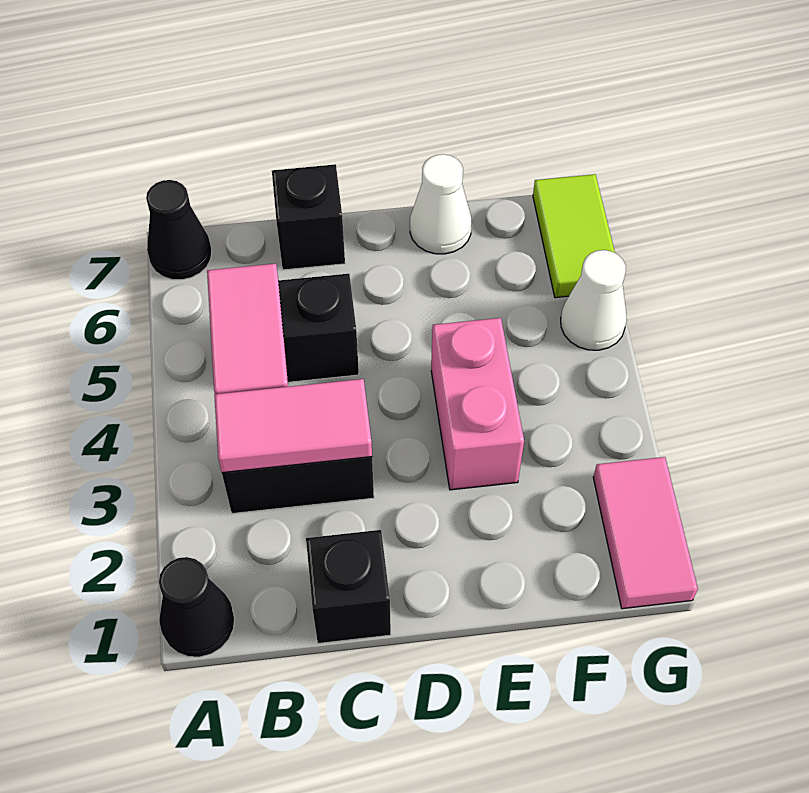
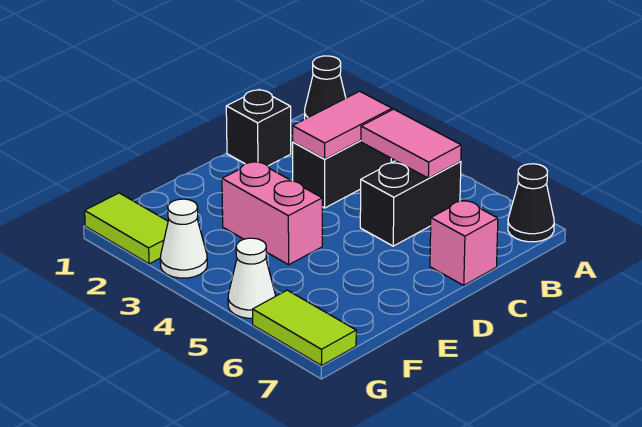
black brick C7 level 1 -> pink brick C7 level 1
white cone E7 level 1 -> white cone G3 level 1
pink tile G1:G2 level 1 -> lime tile G1:G2 level 1

